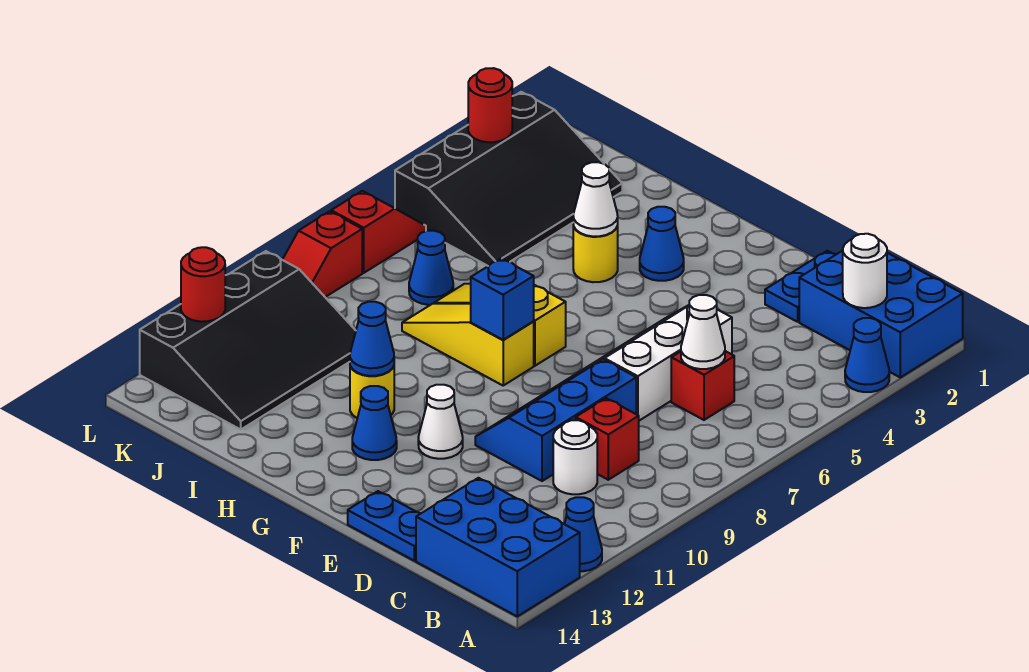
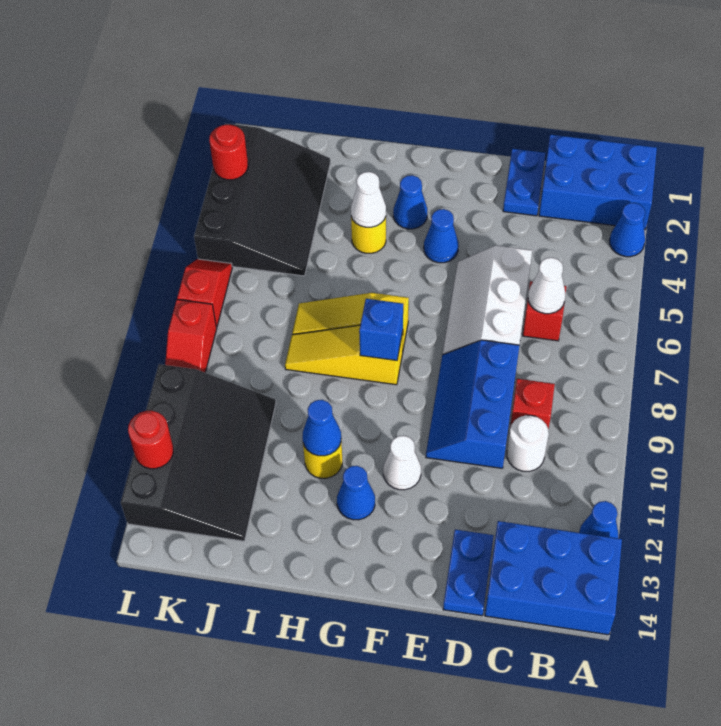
white round brick B2 level 2 -> none
blue plate D14:E14 level 1 -> blue plate D13:D14 level 1
blue cone J7 level 1 -> blue cone F4 level 1

